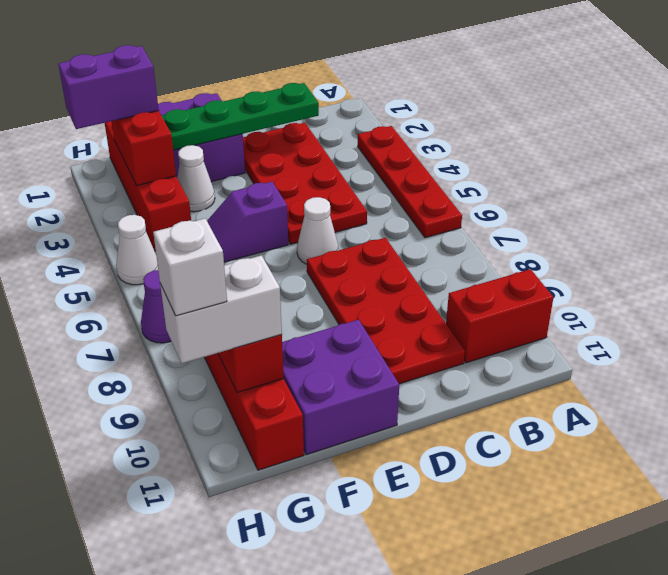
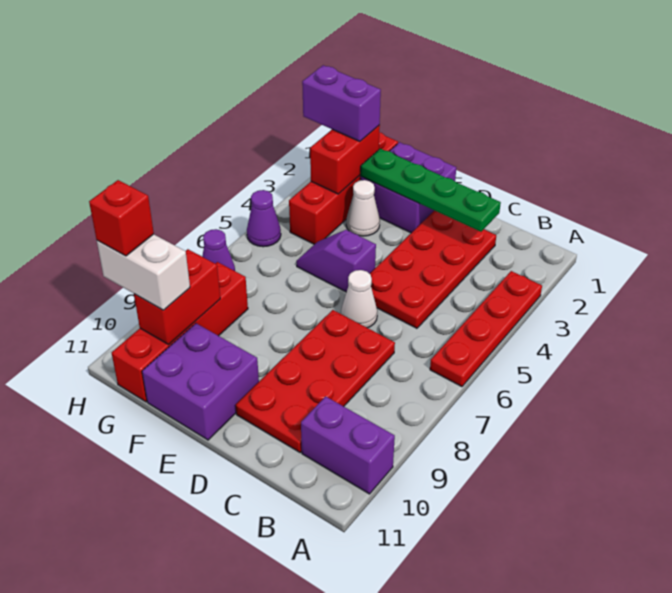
red brick A10:B10 level 1 -> purple brick A10:B10 level 1
white cone H5 level 1 -> purple cone H5 level 1
white brick H10 level 4 -> red brick H10 level 4

